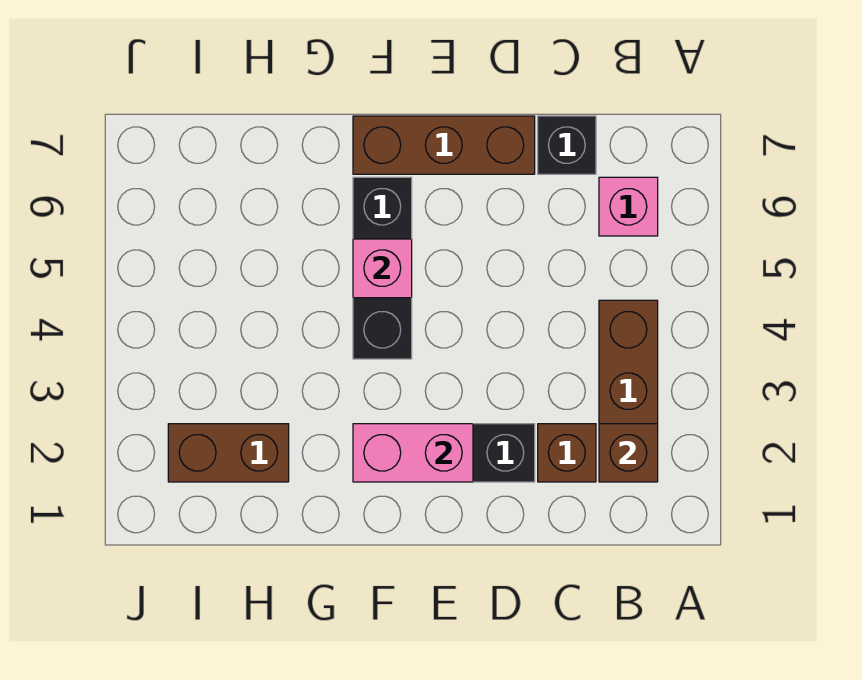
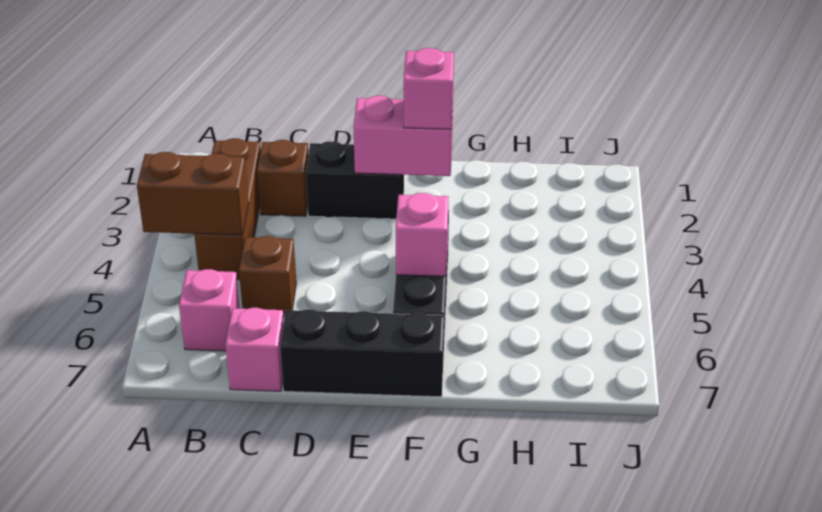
brown brick B2 level 2 -> brown brick C5 level 1
black brick C7 level 1 -> pink brick C7 level 1
brown brick D7:F7 level 1 -> black brick D7:F7 level 1
none -> pink brick F2 level 3
brown brick H2:I2 level 1 -> brown brick A4:B4 level 2

